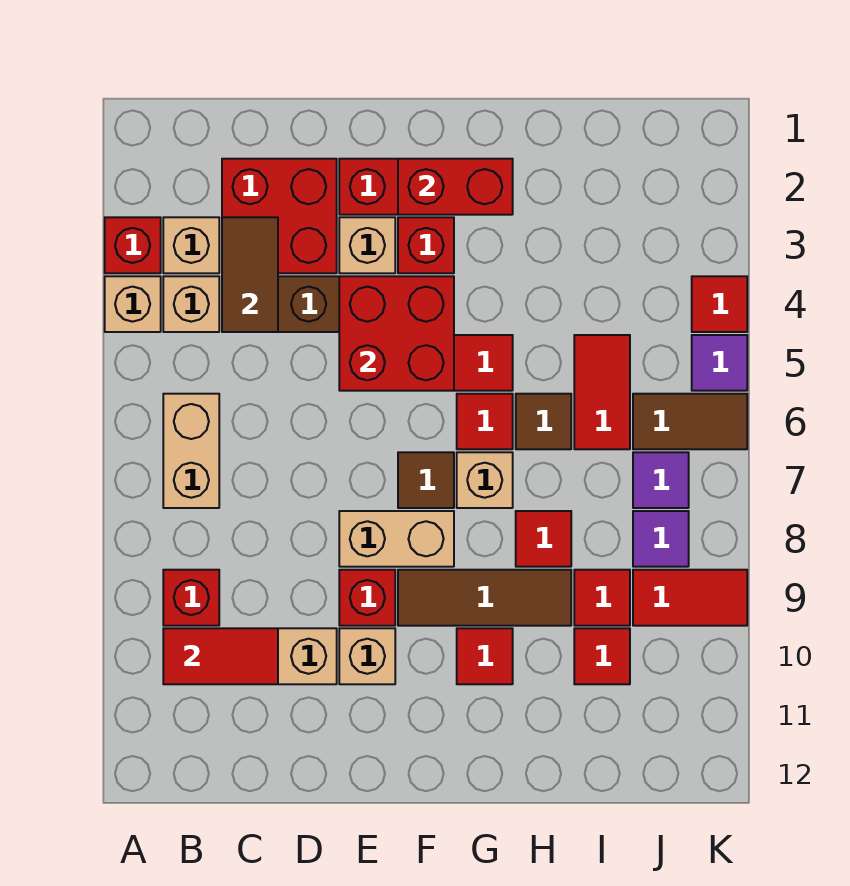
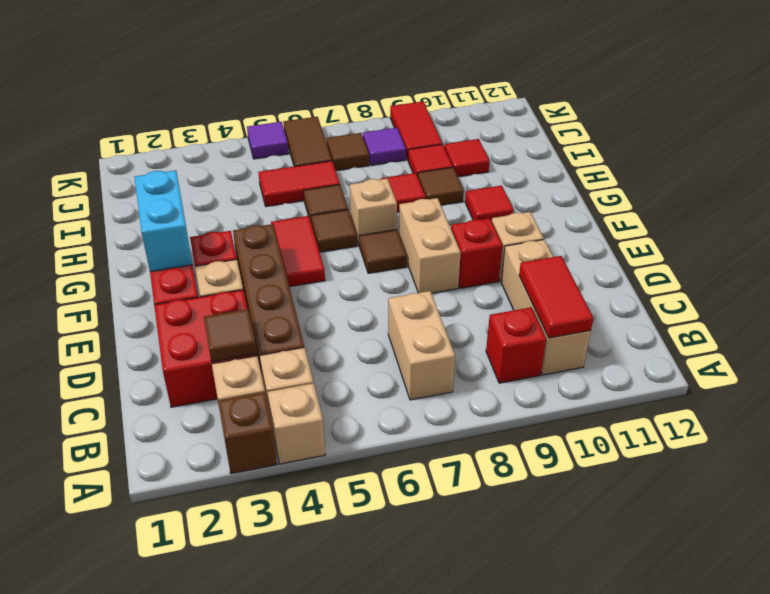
red brick A3 level 1 -> brown brick A3 level 1
tan brick B6:B7 level 1 -> tan brick B7:C7 level 1
brown tile C3:C4 level 2 -> brown tile C3 level 2
red brick E4:F5 level 2 -> none
red brick F2:G2 level 2 -> cyan brick F2:G2 level 2
brown tile F9:H9 level 1 -> brown tile H9 level 1
red tile G6 level 1 -> brown tile G6 level 1
purple tile J7 level 1 -> brown tile J7 level 1
red tile K4 level 1 -> none

